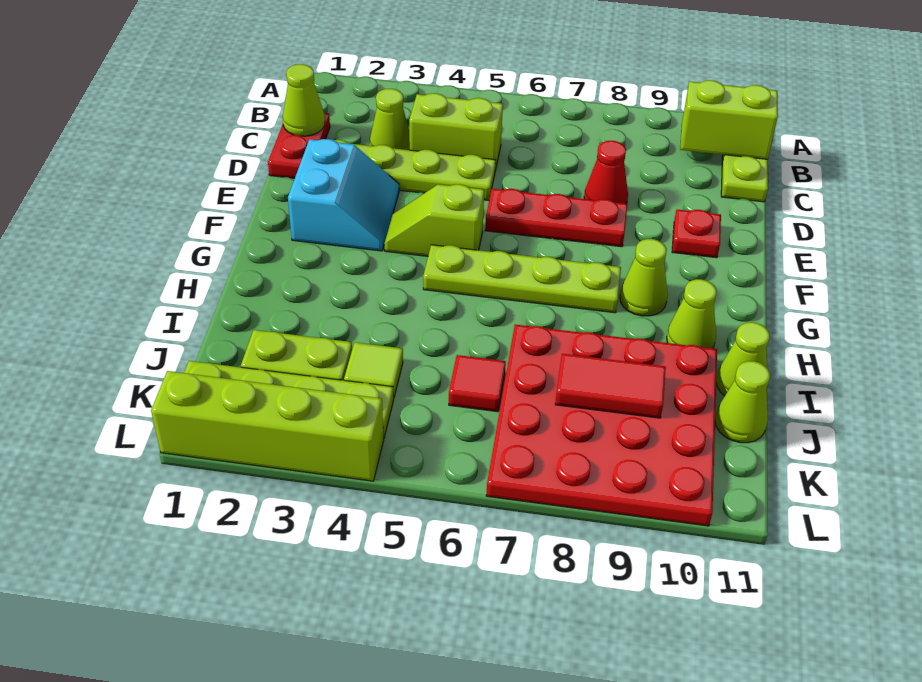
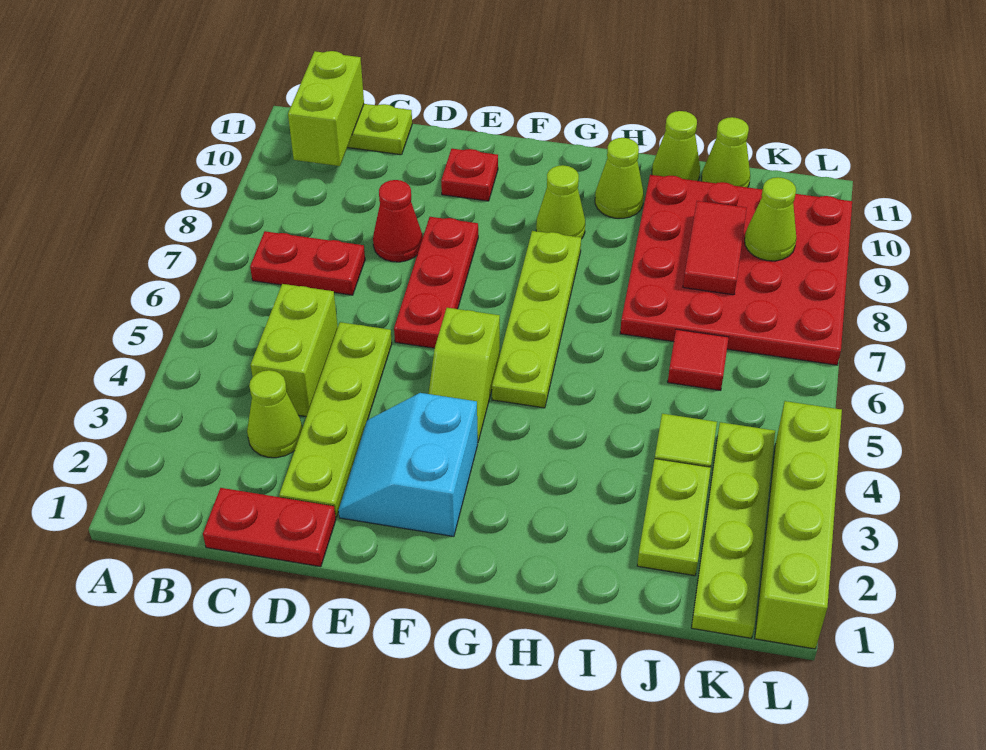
none -> red plate B7:C7 level 1
lime cone C1 level 2 -> lime cone K9 level 2
cyan slope E2:F3 level 1 top 2 -> cyan slope E2:F3 level 1 top F

